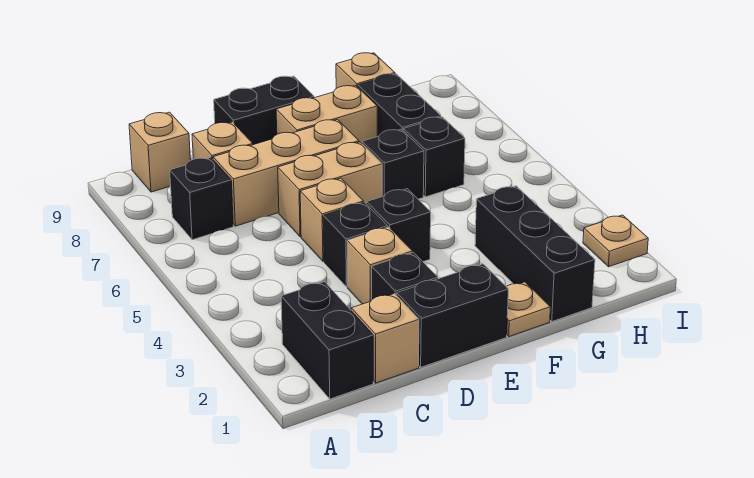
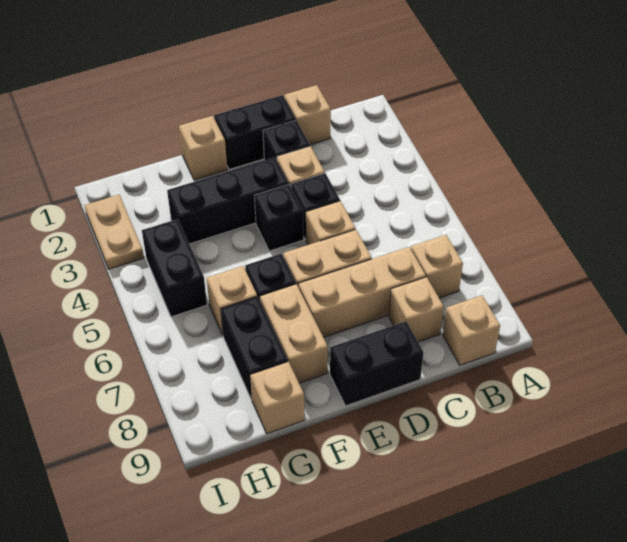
black brick B1:B2 level 1 -> black brick H4:H5 level 1
black brick B7 level 1 -> tan brick B7 level 1
tan brick E8:F8 level 1 -> tan brick F7:F8 level 1
tan plate F1 level 1 -> tan brick F1 level 1
black brick G1:G3 level 1 -> black brick E3:G3 level 1
black brick G6 level 1 -> tan brick G6 level 1
tan plate I2 level 1 -> tan plate I2:I3 level 1

